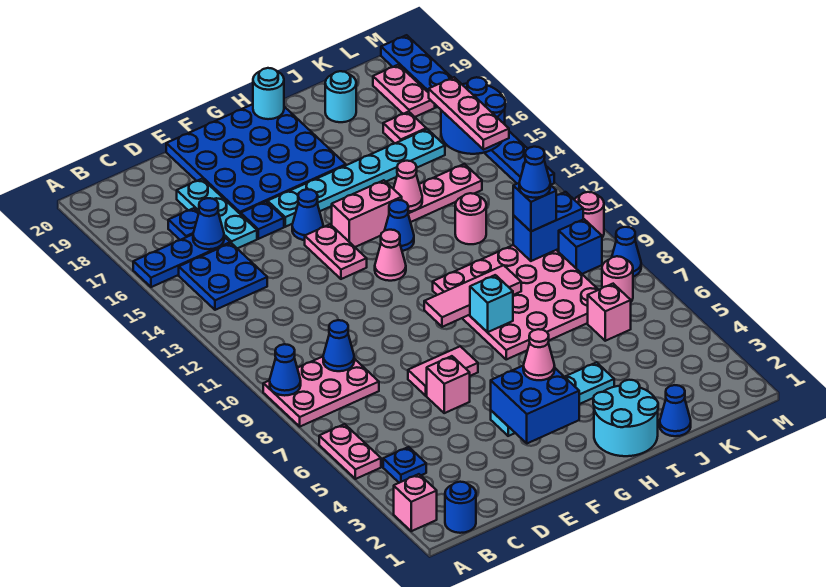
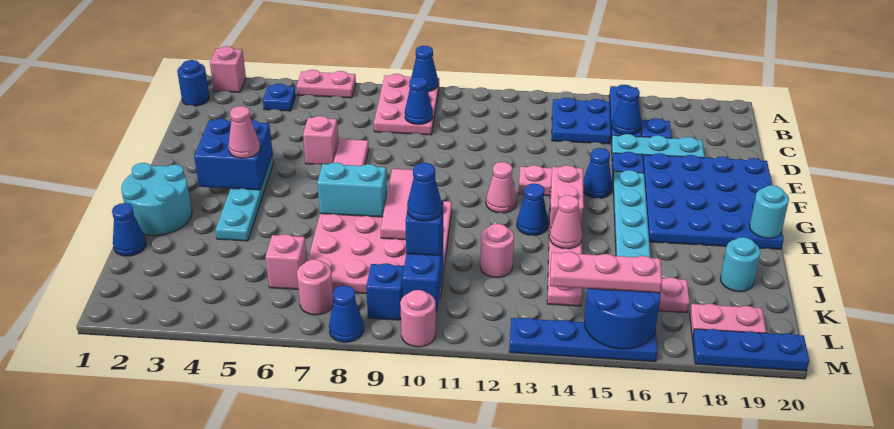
cyan brick H8 level 2 -> cyan brick H7:H8 level 2

